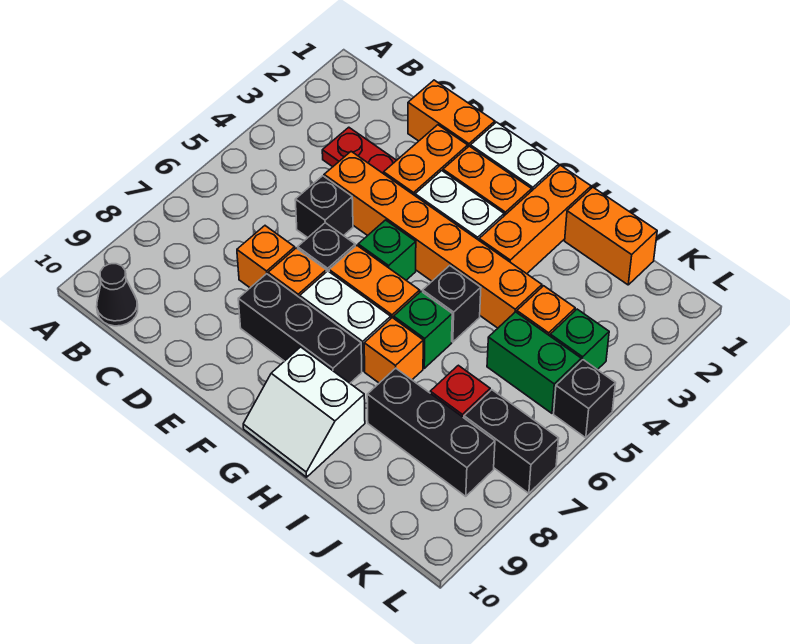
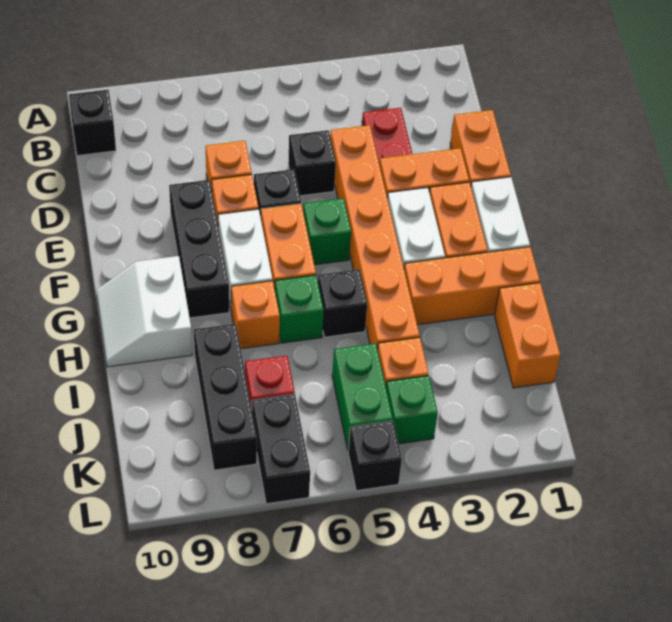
black cone B10 level 1 -> black brick B10 level 1

